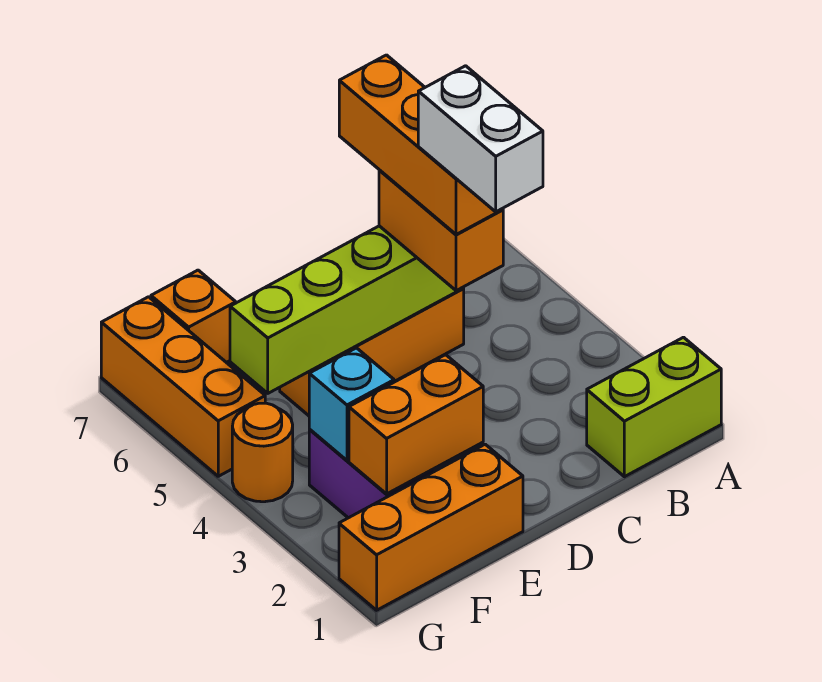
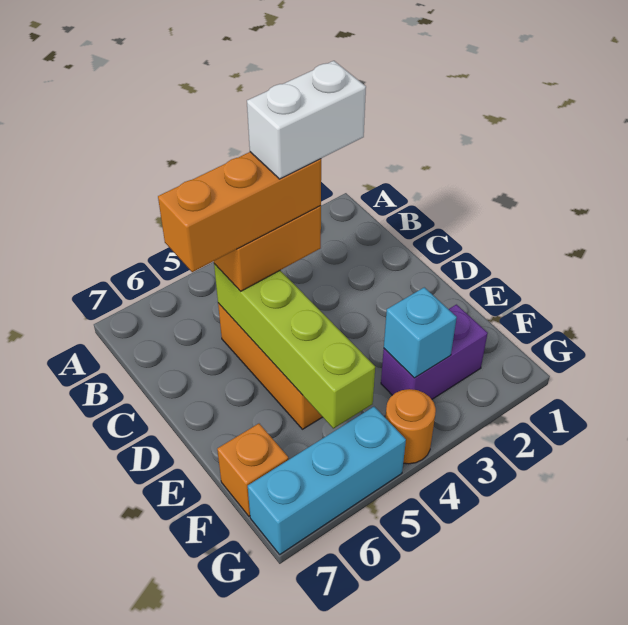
lime brick A1:B1 level 1 -> none
orange brick E1:G1 level 1 -> none
orange brick E2:F2 level 2 -> none
orange brick G5:G7 level 1 -> cyan brick G5:G7 level 1

